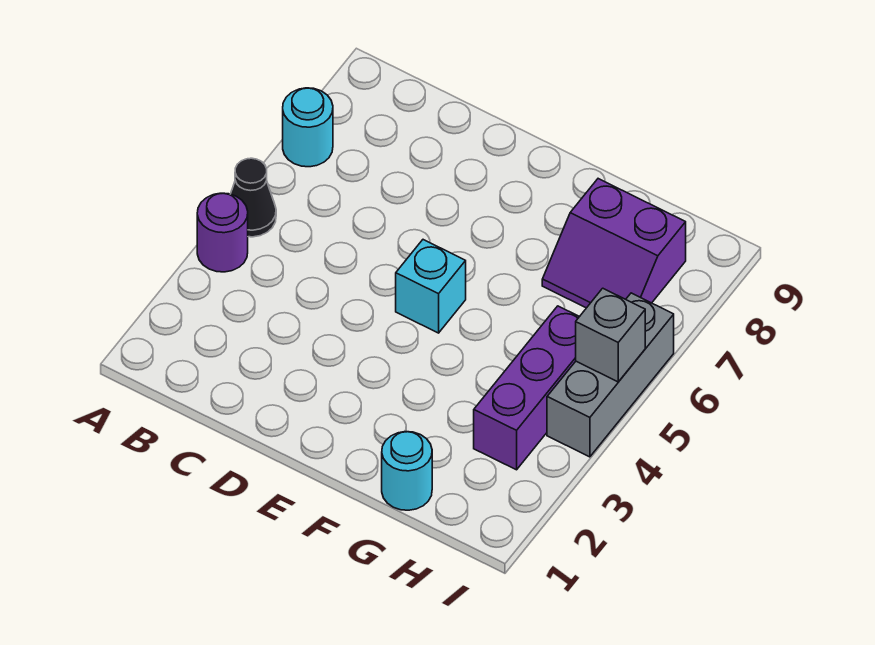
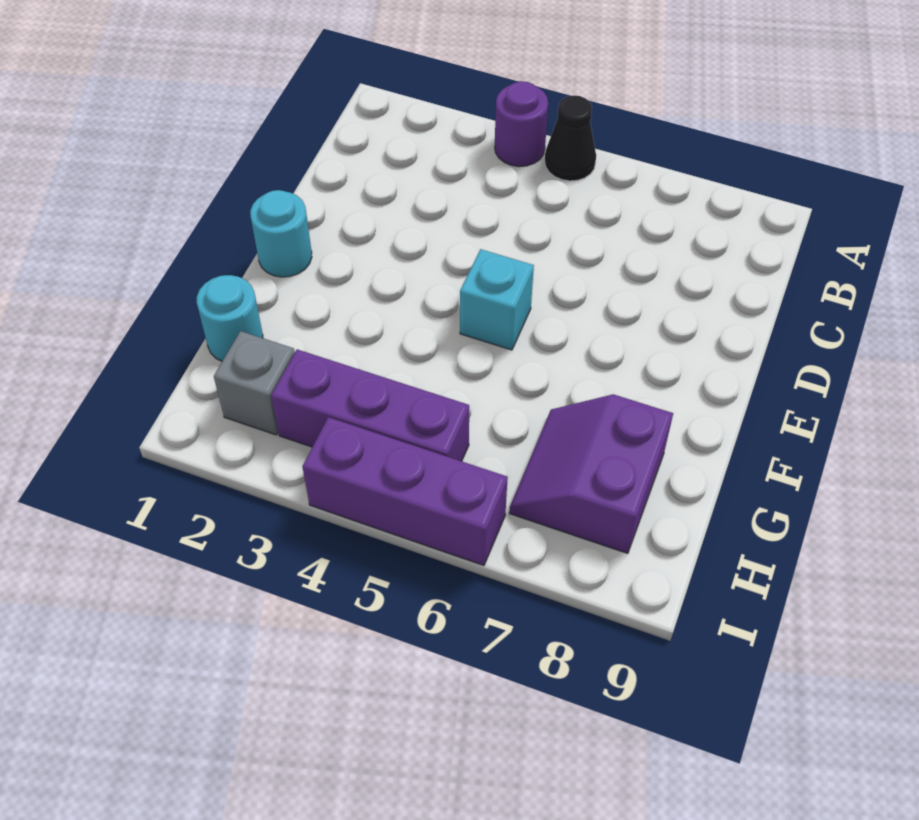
cyan round brick A7 level 1 -> cyan round brick E1 level 1
grey brick I4:I6 level 1 -> purple brick I4:I6 level 1
grey brick I5 level 2 -> grey brick H2 level 1

